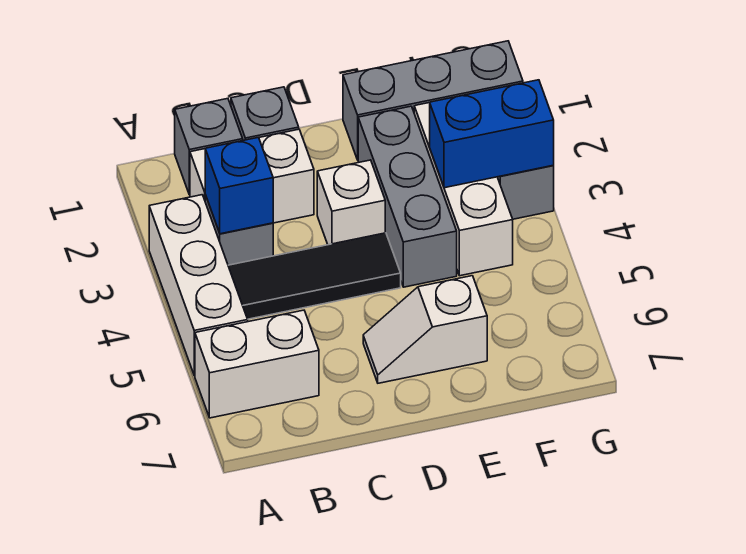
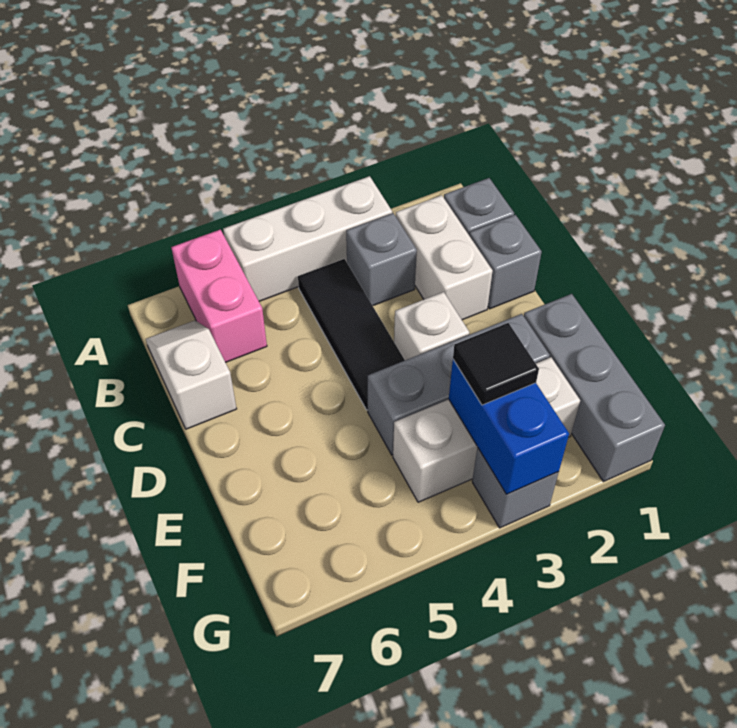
white brick A6:B6 level 1 -> pink brick A6:B6 level 1
blue brick B3 level 2 -> none
white slope D6:E6 level 1 top E -> white slope B7:C7 level 1 top C
none -> black tile F3 level 3

